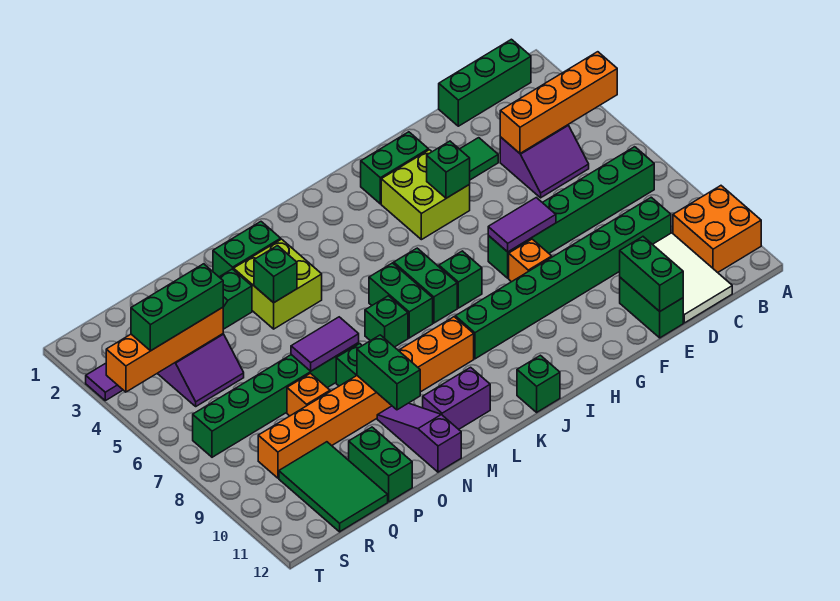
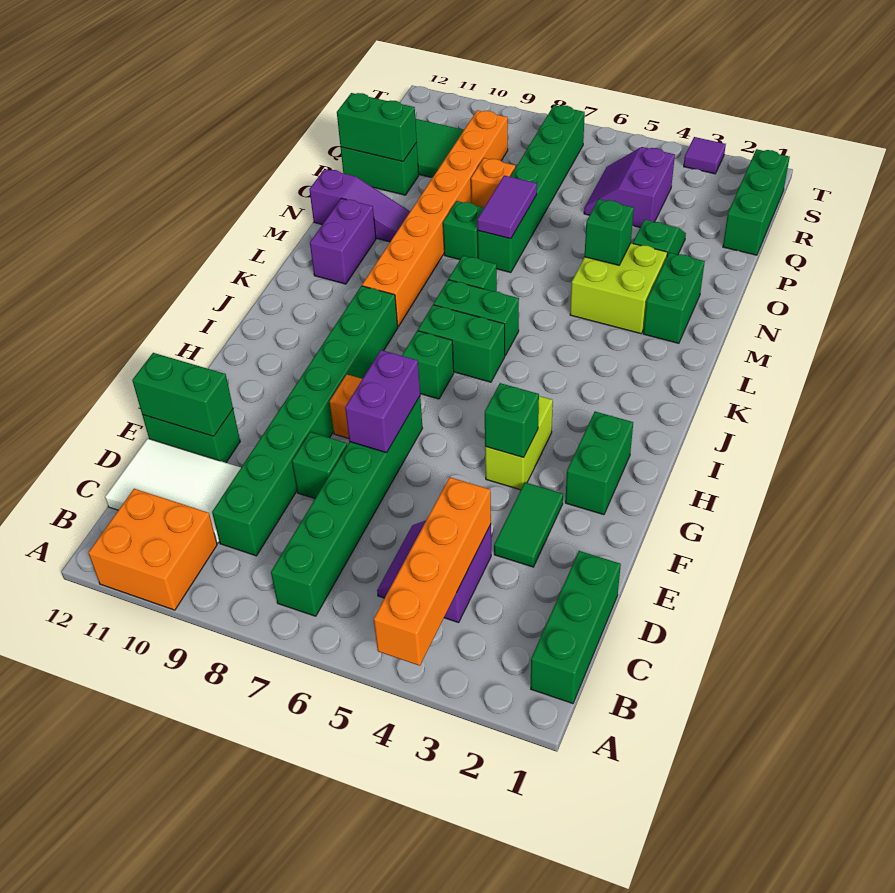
purple tile F7:G7 level 2 -> purple brick F7:G7 level 2
lime brick G3:H4 level 1 -> lime brick G4:H4 level 1
green brick J12 level 1 -> green brick E8 level 1
green brick N9:N10 level 2 -> green brick P11:P12 level 2
orange brick Q4:T4 level 2 -> none
green brick Q4:S4 level 3 -> green brick Q1:S1 level 1

